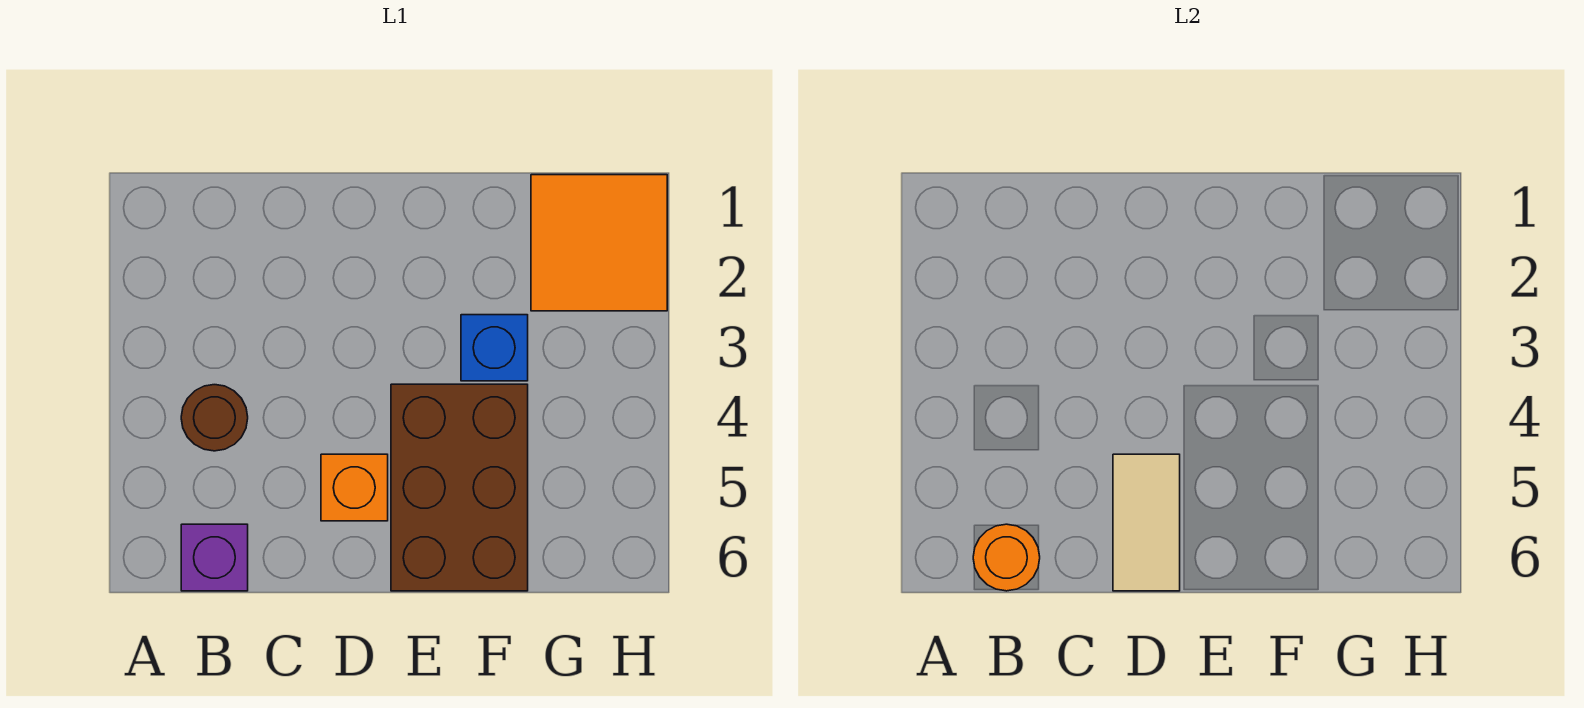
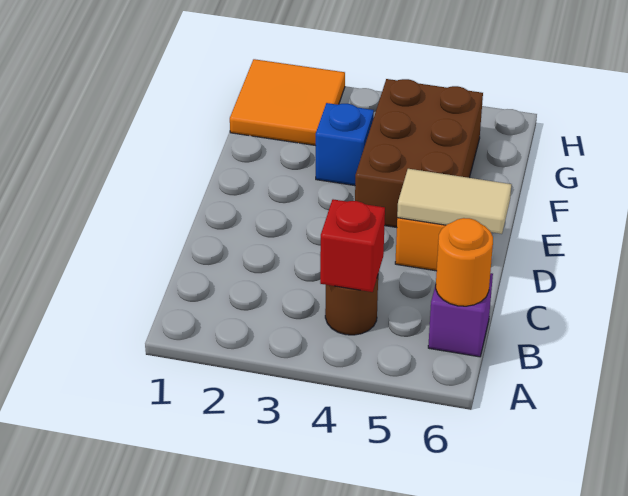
none -> red brick B4 level 2
brown brick E4:F6 level 1 -> brown brick E4:G5 level 1

